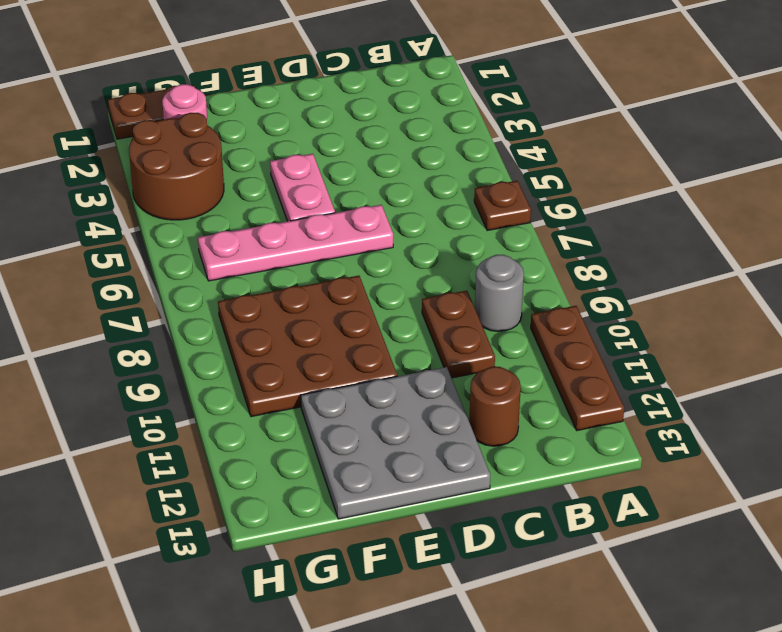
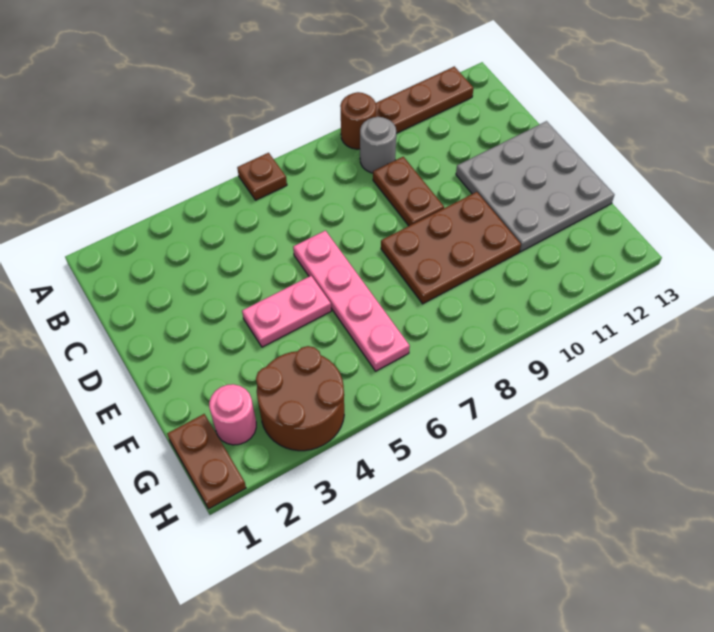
brown plate C9:C10 level 1 -> brown plate C9:D9 level 1
brown round brick C12 level 1 -> brown round brick A9 level 1
brown plate E8:G10 level 1 -> brown plate E8:F10 level 1

